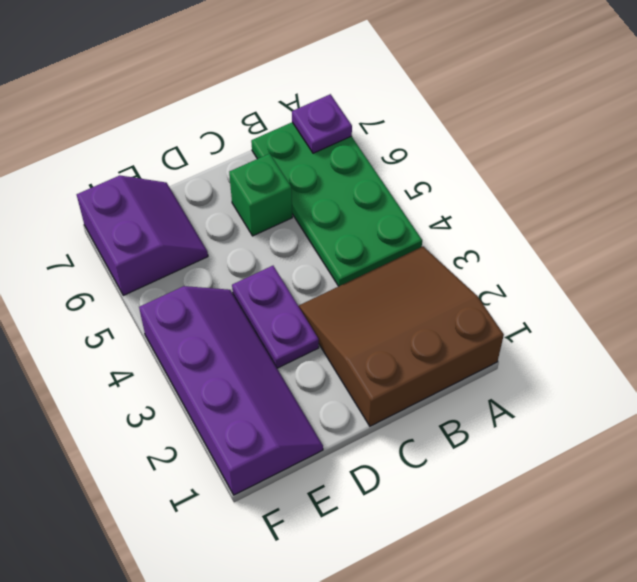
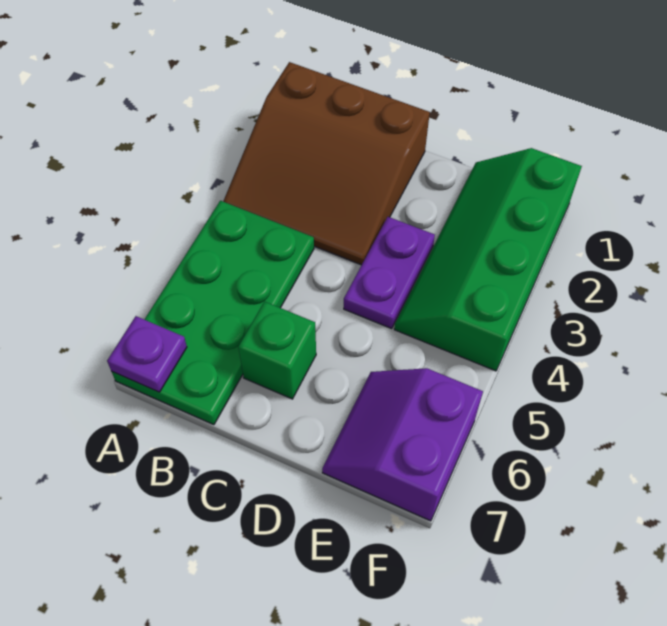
purple slope E1:F4 level 1 top F -> green slope E1:F4 level 1 top F

